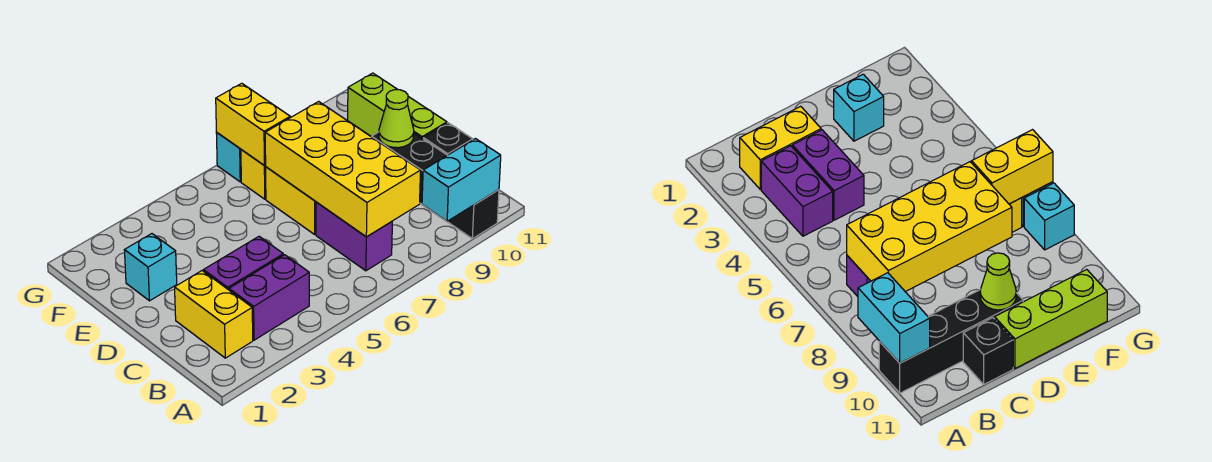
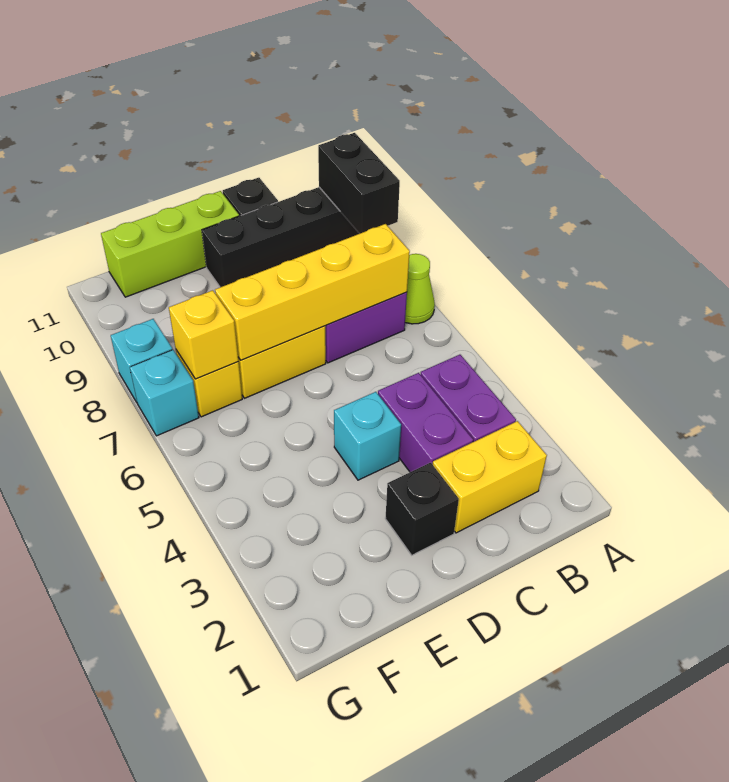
cyan brick A9:A10 level 2 -> black brick A9:A10 level 2
yellow brick B7:E8 level 2 -> yellow brick B7:E7 level 2
none -> black brick D2 level 1
lime cone D10 level 2 -> lime cone A7 level 1
cyan brick E2 level 1 -> cyan brick D4 level 1
yellow brick F7:G7 level 2 -> yellow brick F7 level 2

